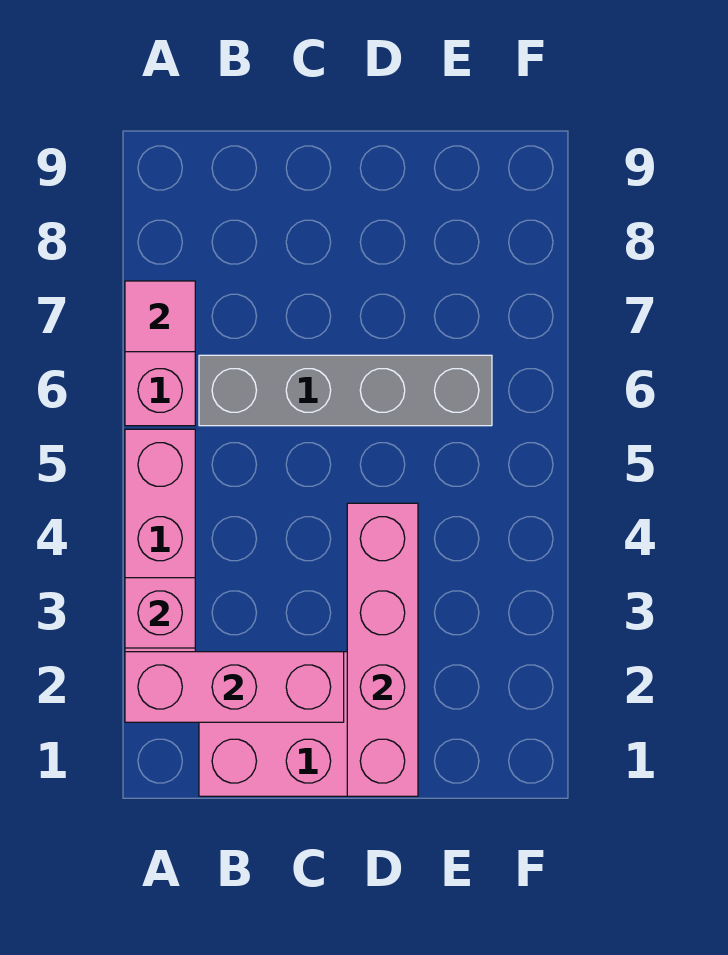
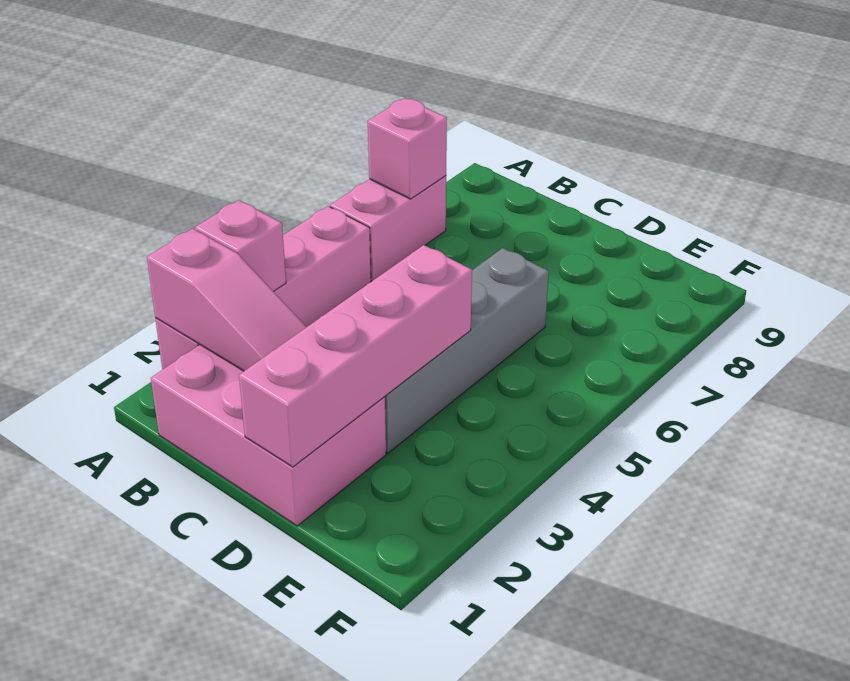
pink brick A2:C2 level 2 -> pink slope A2:C2 level 2 top A
pink tile A7 level 2 -> pink brick A7 level 2
grey brick B6:E6 level 1 -> grey brick D3:D6 level 1

